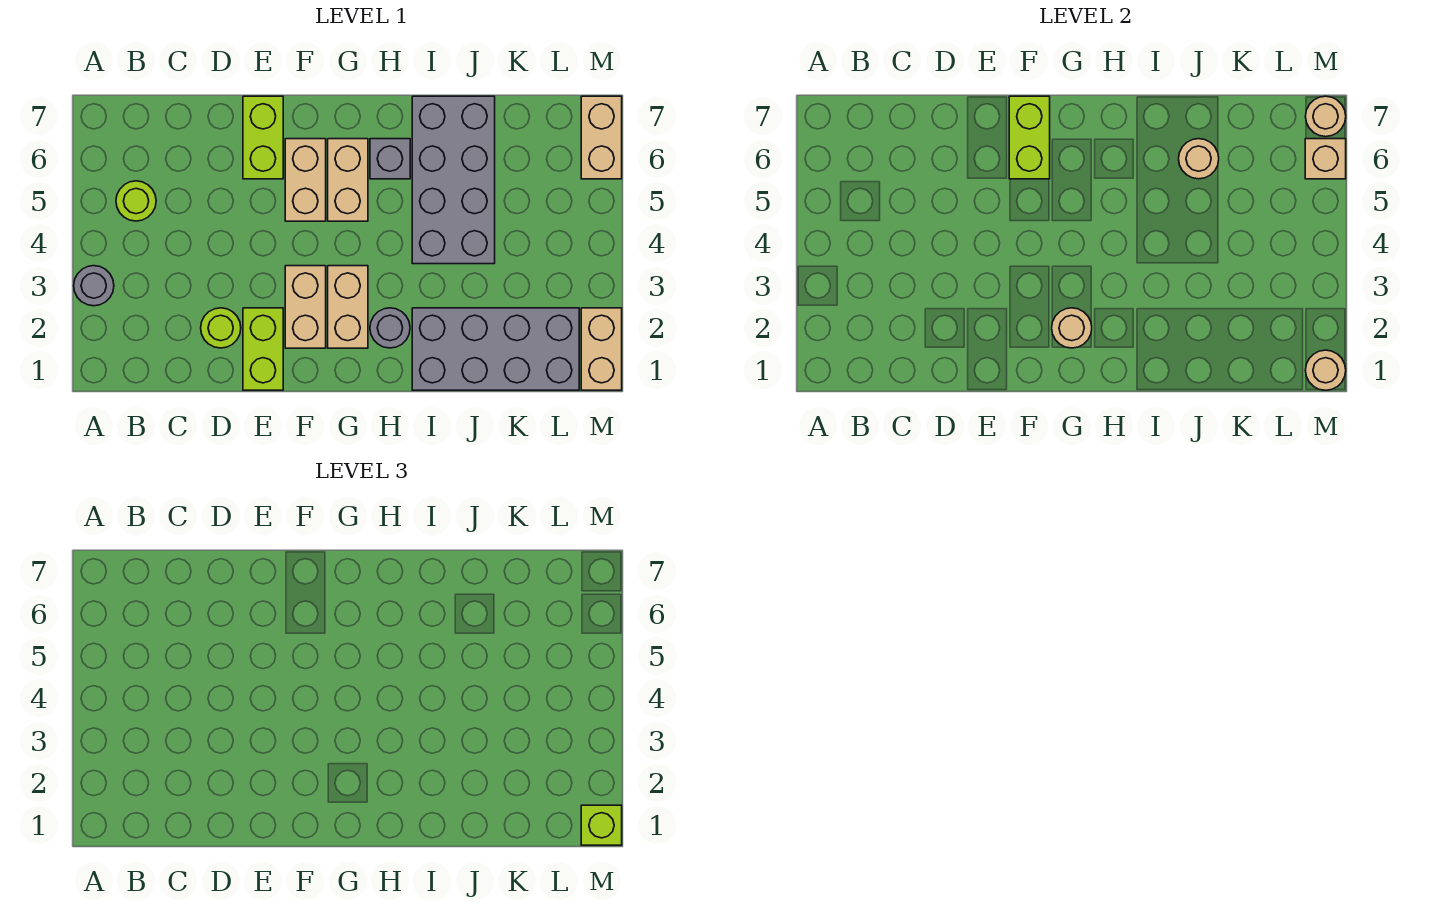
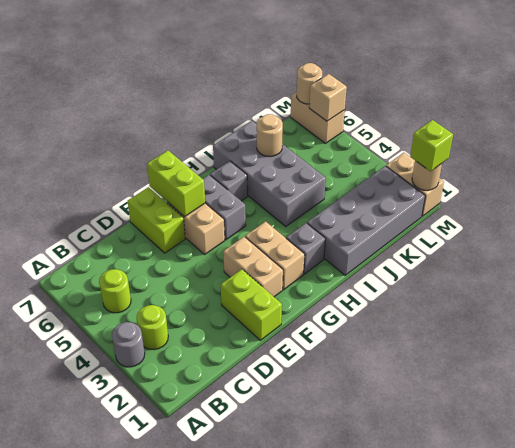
lime round brick D2 level 1 -> lime round brick B3 level 1
tan round brick G2 level 2 -> none
tan brick G5:G6 level 1 -> grey brick G5:G6 level 1
grey round brick H2 level 1 -> grey brick H2 level 1

